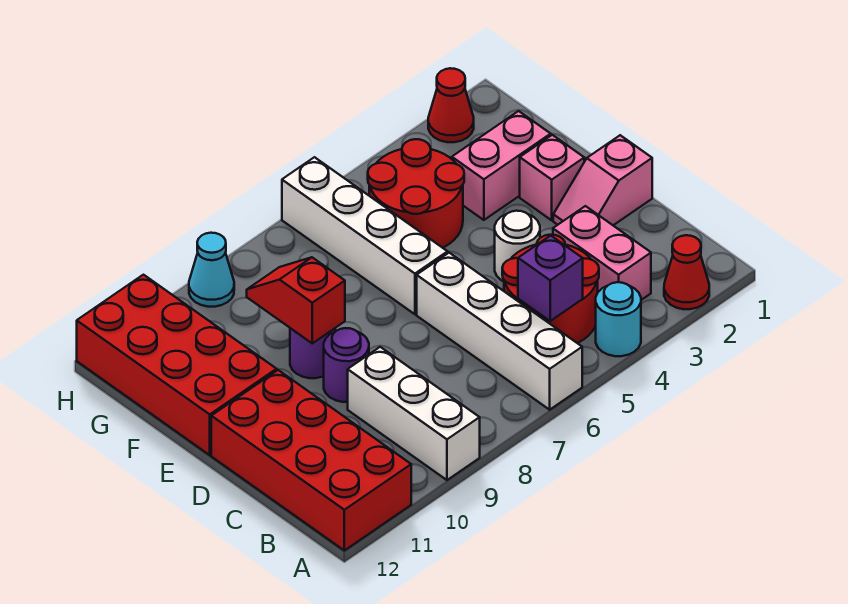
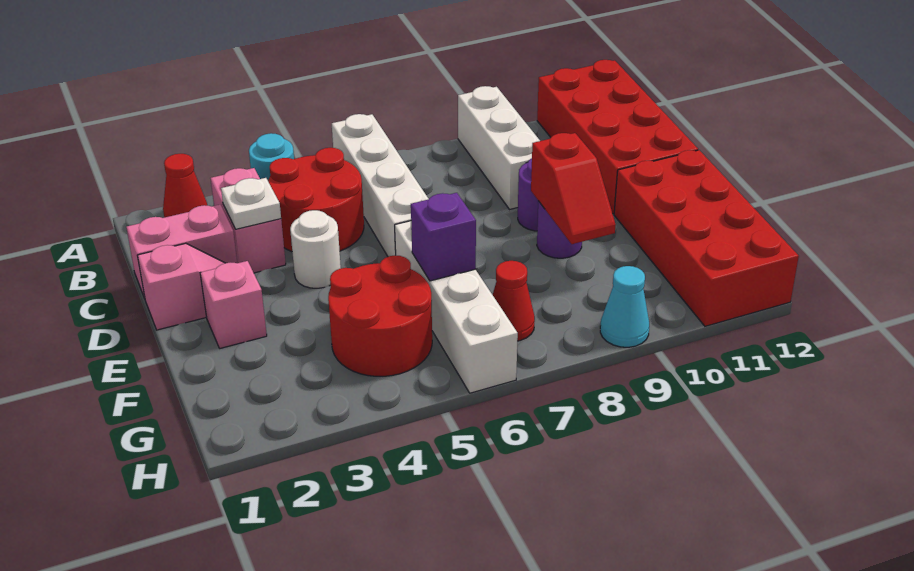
purple brick B5 level 2 -> purple brick F6 level 2
none -> white plate C3 level 2
pink brick F2:F3 level 1 -> pink brick C1:C2 level 1
red cone H2 level 1 -> red cone G7 level 1

